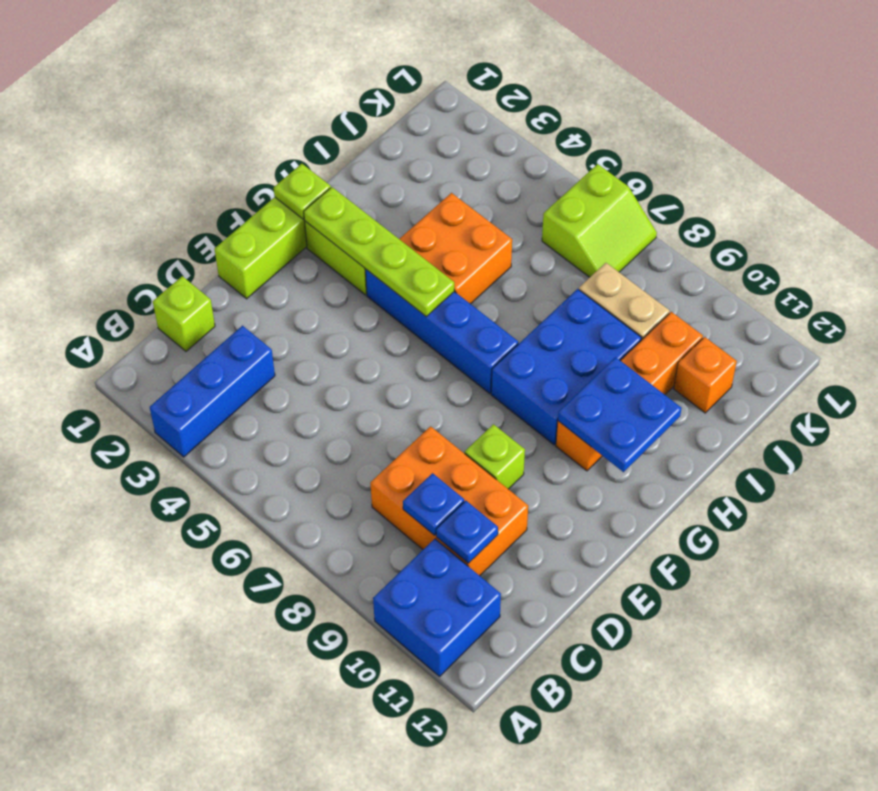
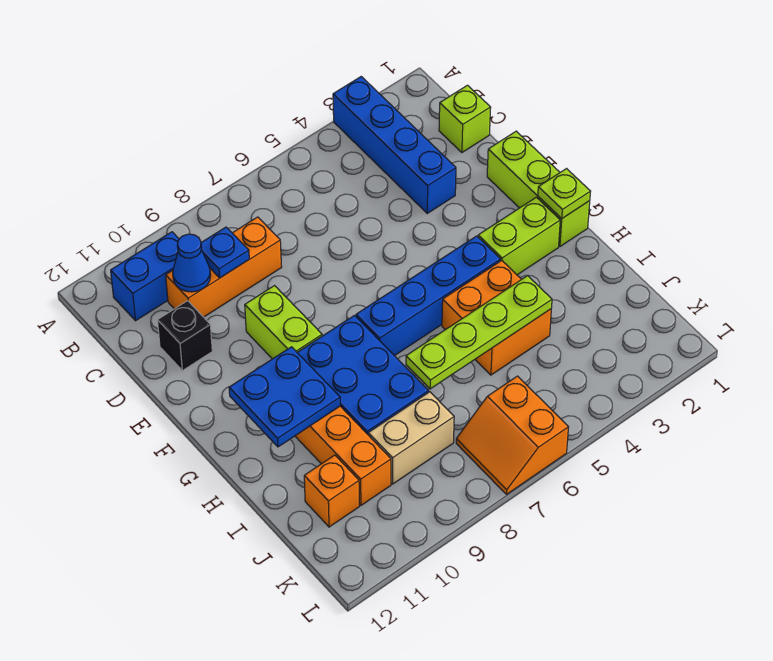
blue brick A3:C3 level 1 -> blue brick A3:D3 level 1
blue brick A10:B11 level 1 -> blue brick B10:B11 level 1
orange brick C8:D10 level 1 -> orange brick C8:C10 level 1
blue plate C10 level 2 -> blue cone C10 level 2
none -> black brick D11 level 1
lime brick E9 level 1 -> lime brick E9:F9 level 1
lime plate G2:G5 level 2 -> lime plate I4:I7 level 2
lime slope K6:L7 level 1 top 6 -> orange slope K6:L7 level 1 top 6

